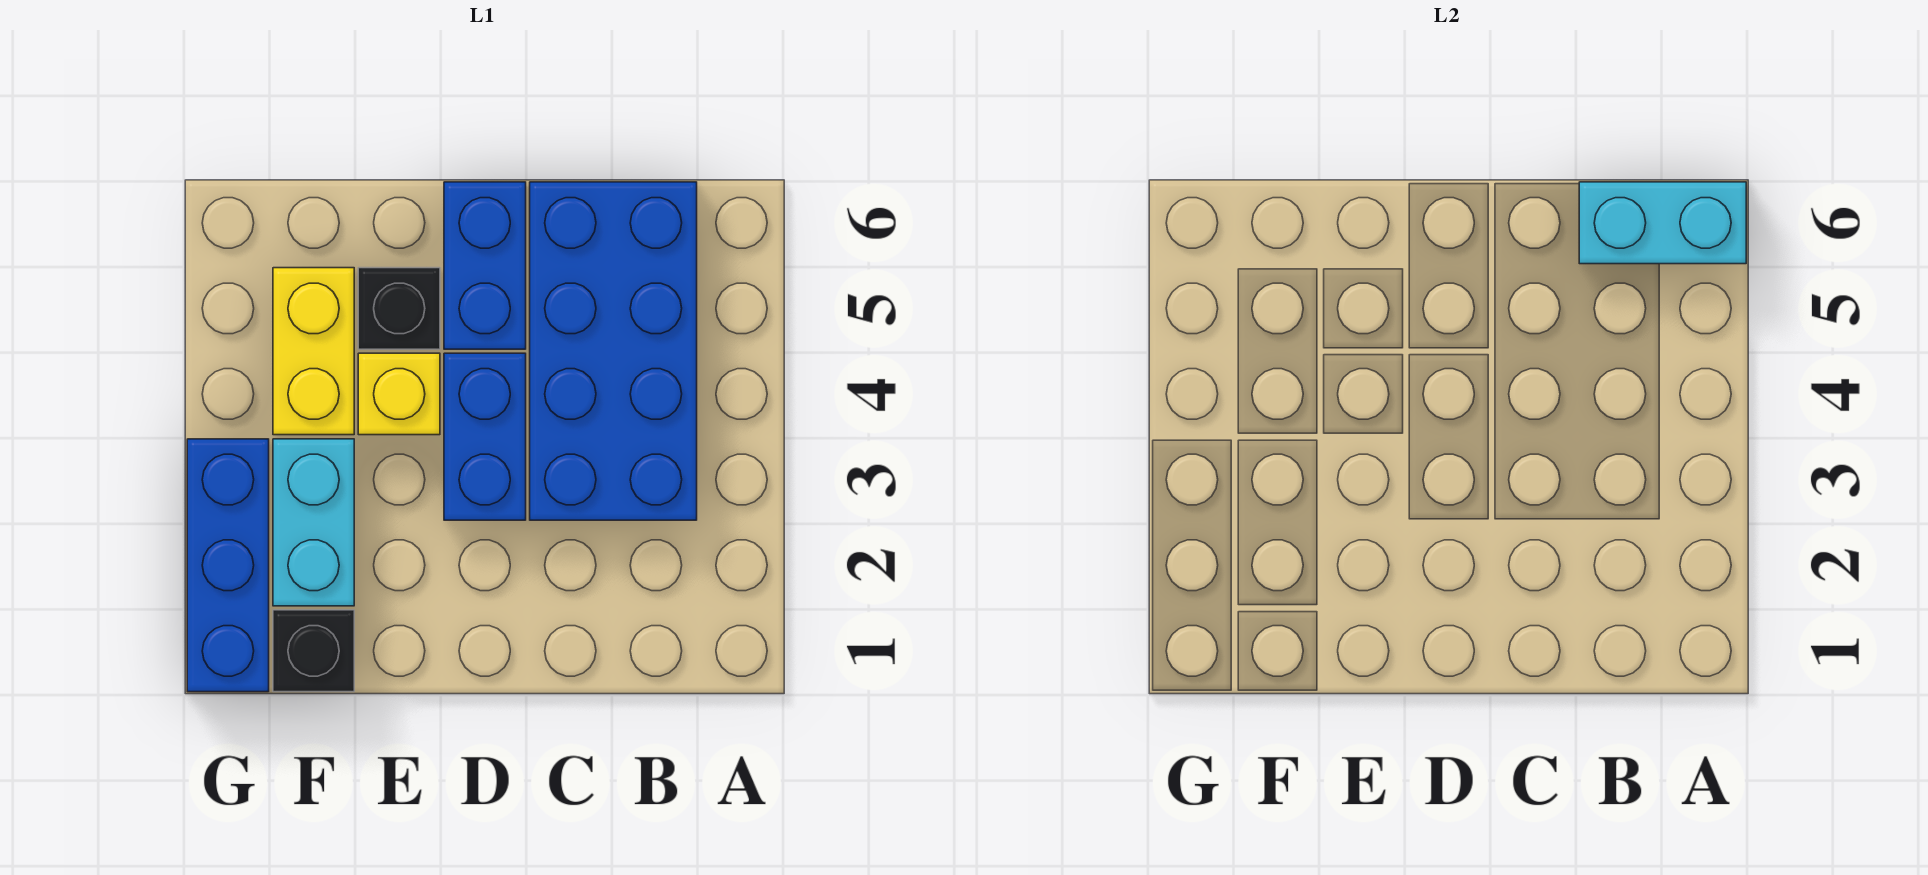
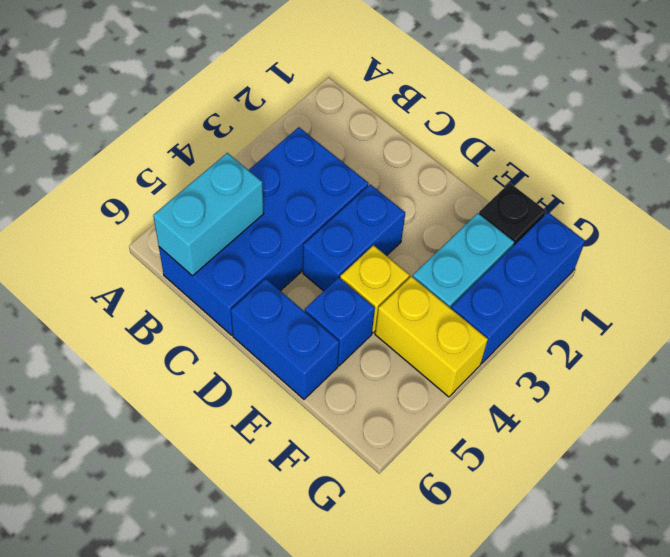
cyan brick A6:B6 level 2 -> cyan brick B5:B6 level 2
blue brick D5:D6 level 1 -> blue brick D6:E6 level 1
black brick E5 level 1 -> blue brick E5 level 1
yellow brick F4:F5 level 1 -> yellow brick F4:G4 level 1

